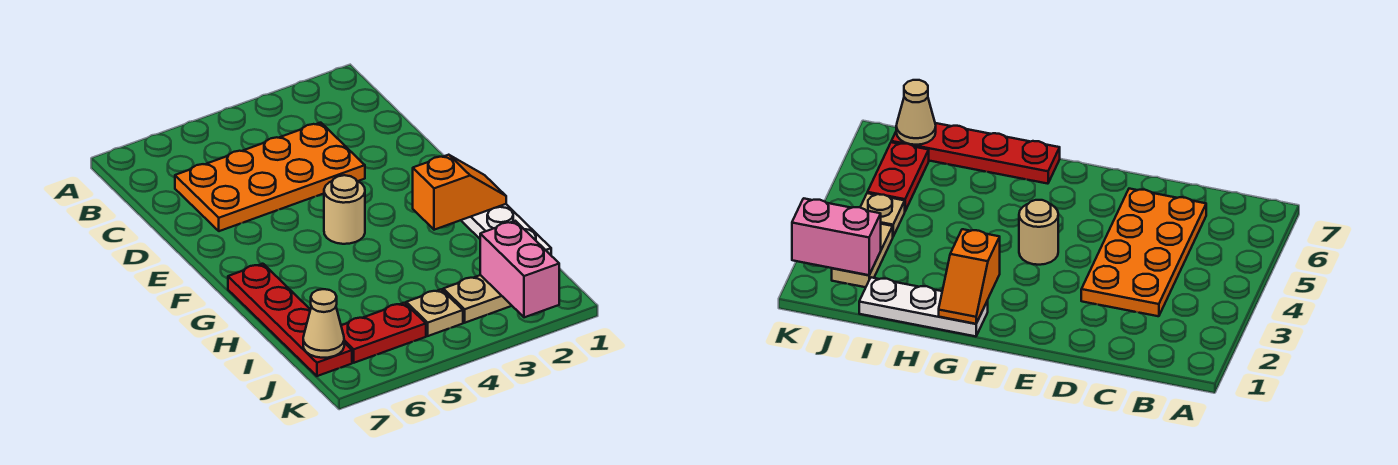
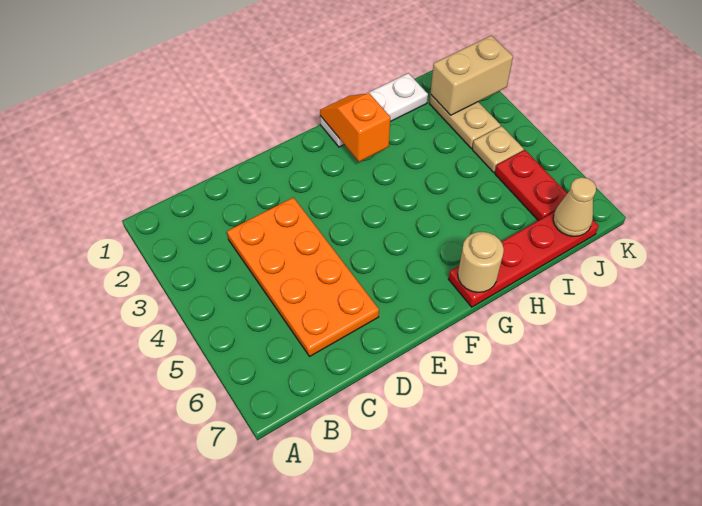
tan round brick F4 level 1 -> tan round brick G7 level 2
pink brick J2:K2 level 2 -> tan brick J2:K2 level 2

